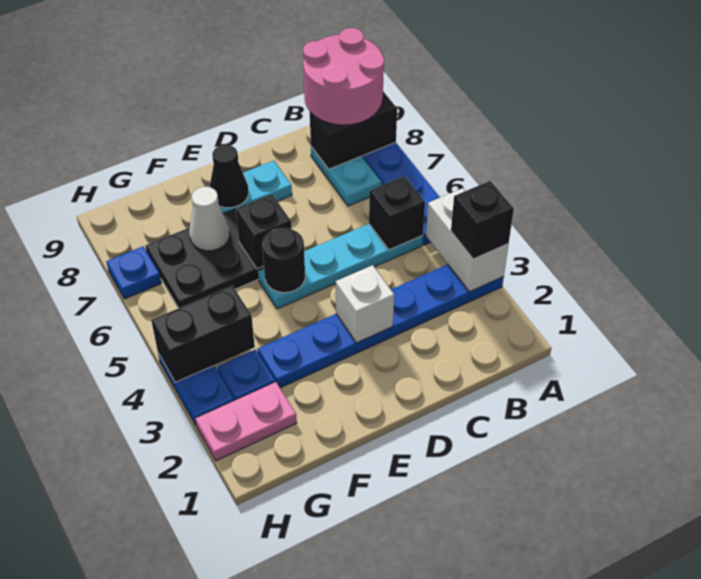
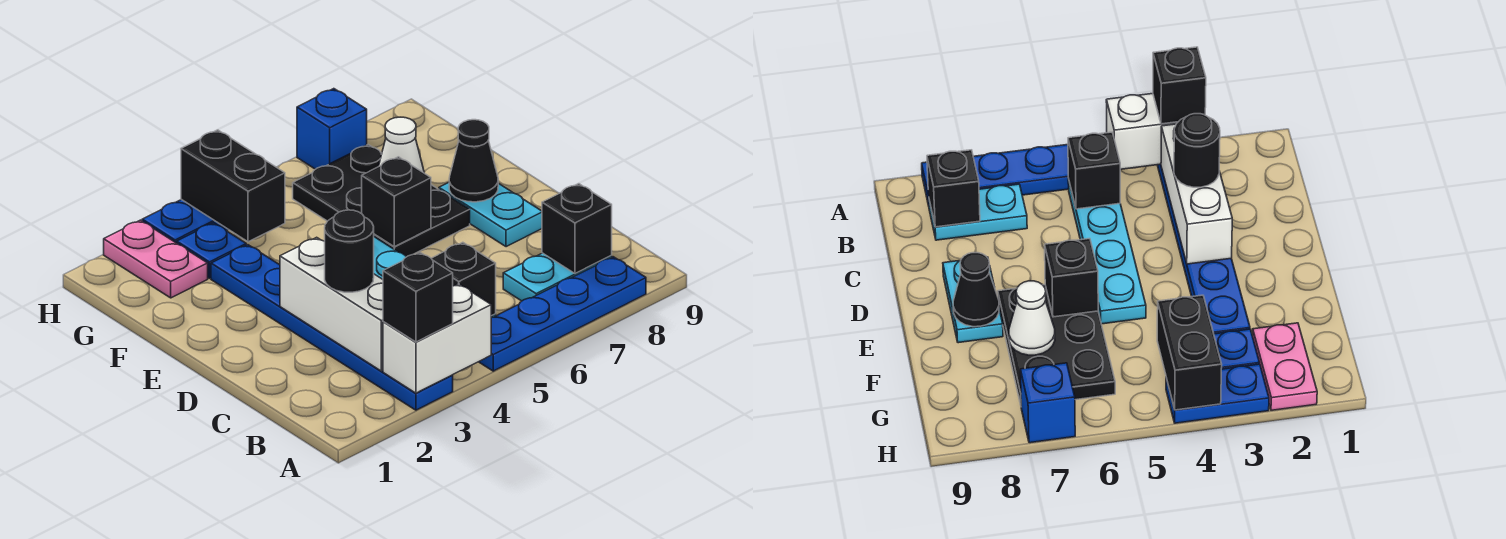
black brick A8:B8 level 2 -> black brick B8 level 2
pink round brick A8:B9 level 3 -> none
white brick D3 level 2 -> white brick B3:D3 level 2
black round brick E5 level 2 -> black round brick C3 level 3
blue plate H7 level 1 -> blue brick H7 level 1

